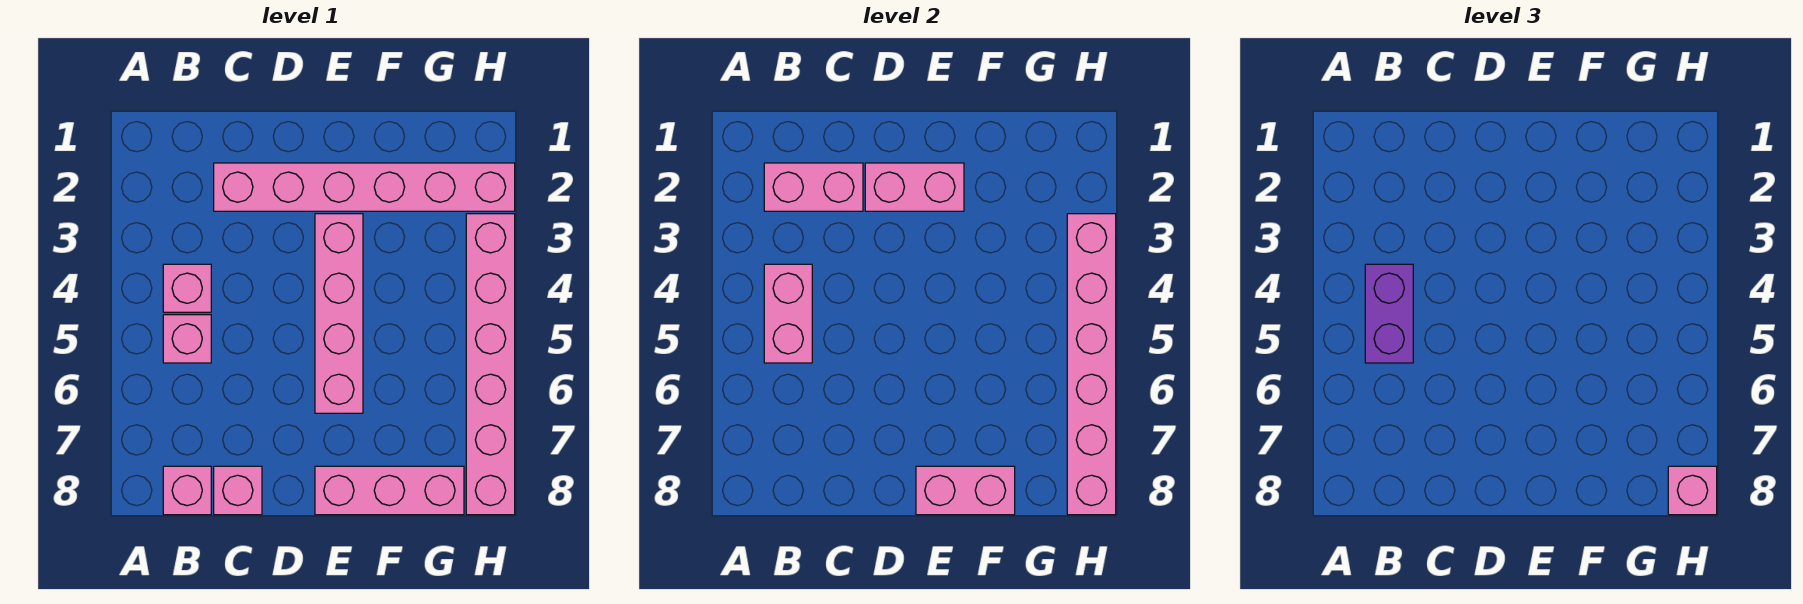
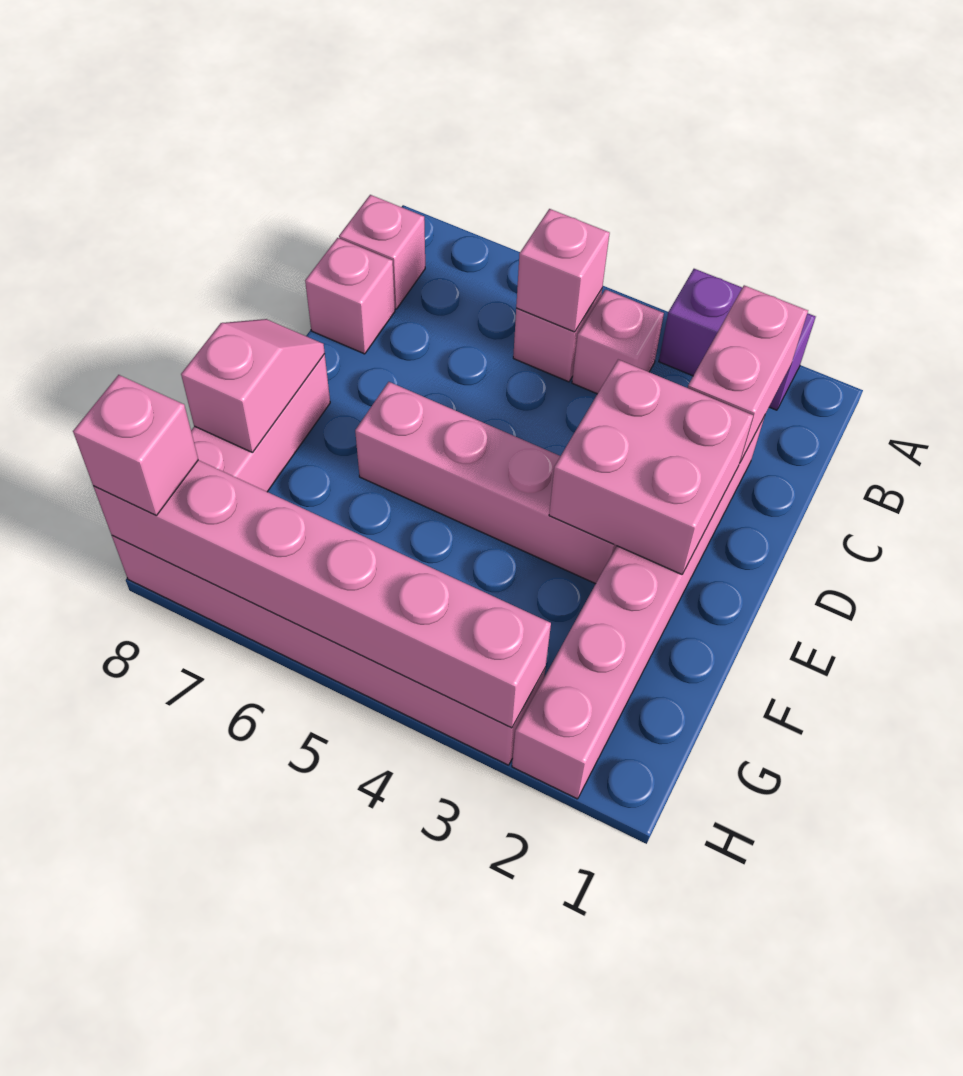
pink brick B4:B5 level 2 -> pink brick B5 level 2
purple brick B4:B5 level 3 -> purple brick A2:A3 level 1
pink brick D2:E2 level 2 -> pink brick D2:E3 level 2
pink brick E8:F8 level 2 -> pink slope E8:F8 level 2 top F

